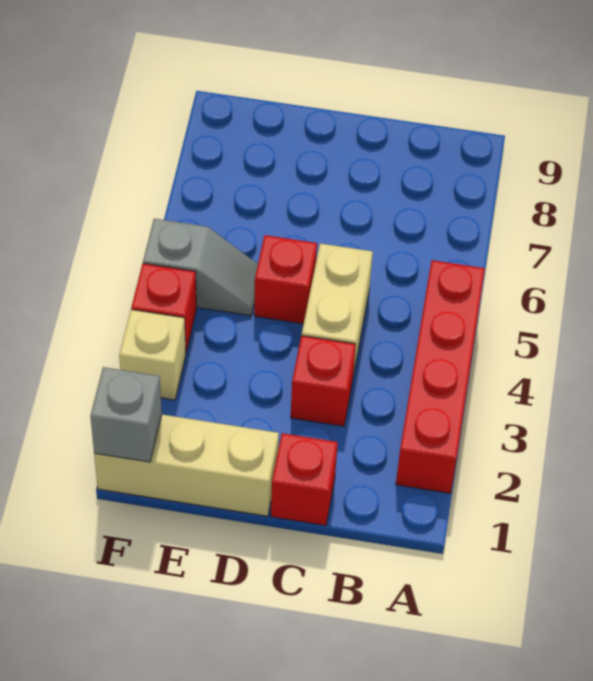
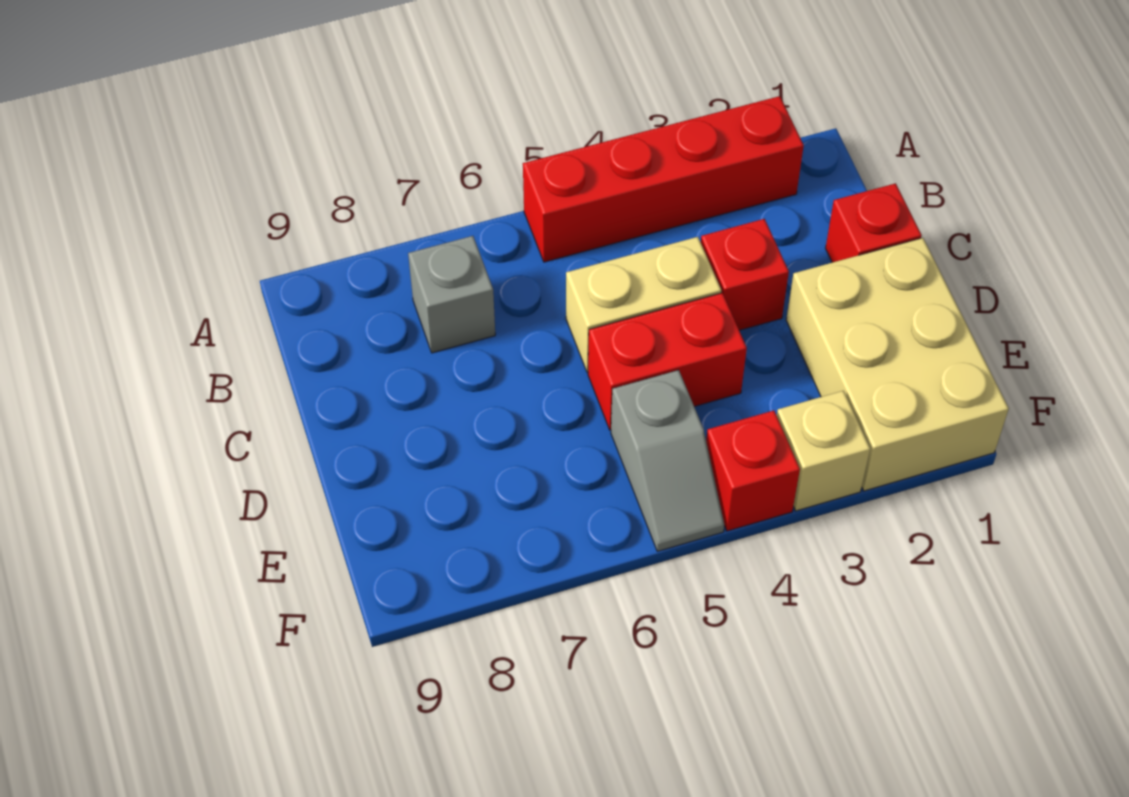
tan brick D1:F1 level 1 -> tan brick D1:F2 level 1
red brick D5 level 1 -> red brick D4:D5 level 1
grey slope E5:F5 level 1 top F -> grey slope E5:F5 level 1 top E
grey brick F1 level 2 -> grey brick B7 level 1

